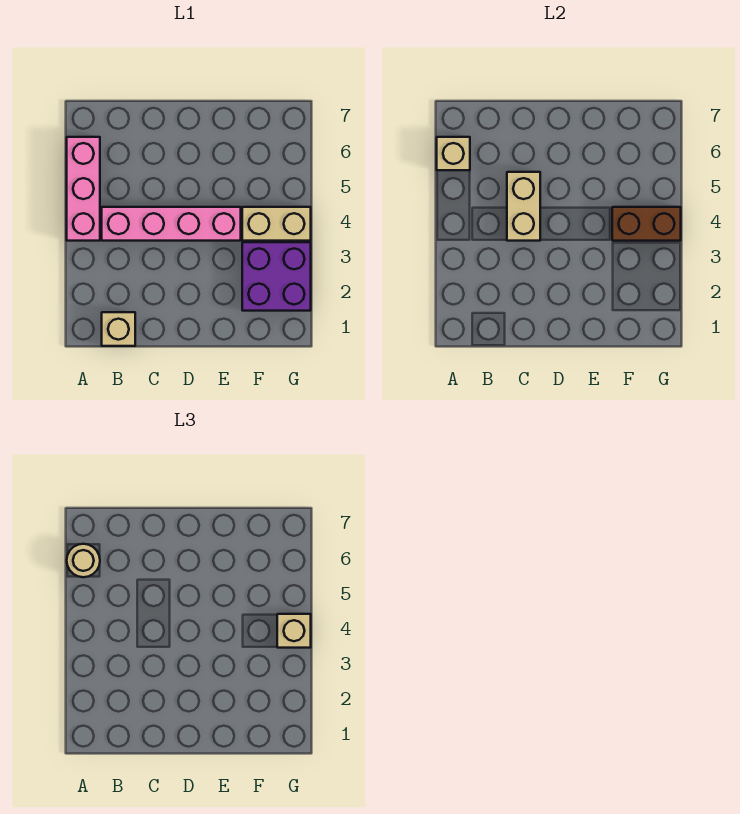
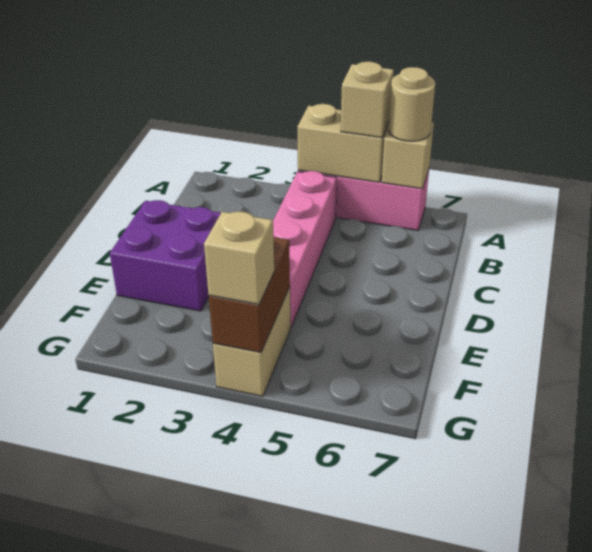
tan brick B1 level 1 -> tan brick A5 level 3
tan brick C4:C5 level 2 -> tan brick A4:A5 level 2
purple brick F2:G3 level 1 -> purple brick D1:E2 level 1

